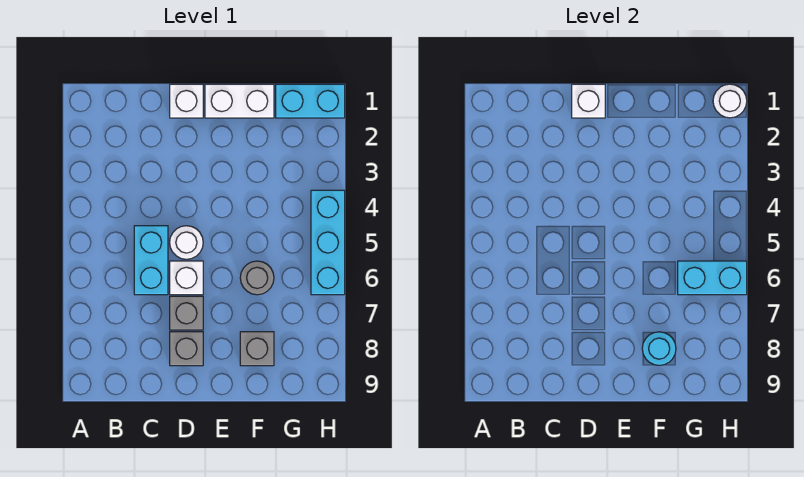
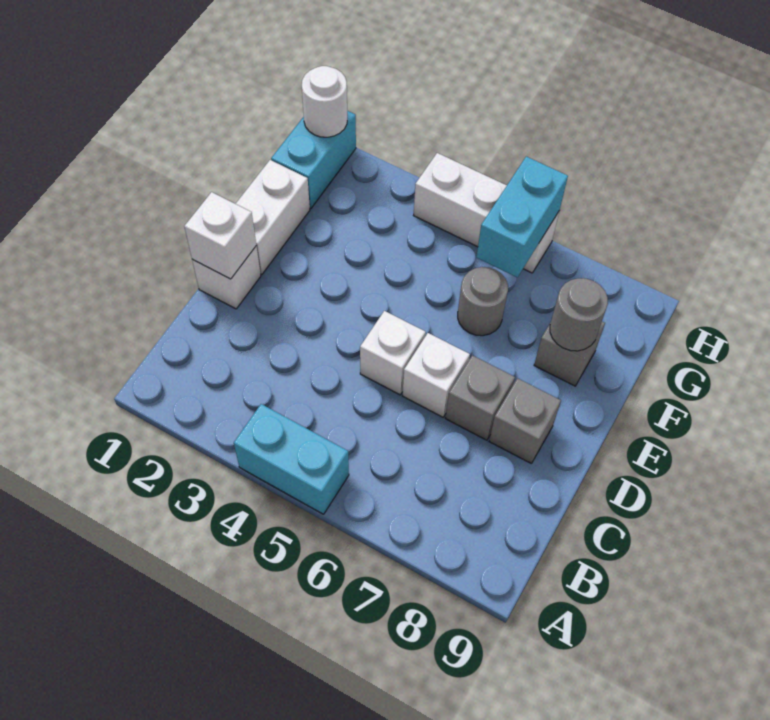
cyan brick C5:C6 level 1 -> cyan brick A4:A5 level 1
white round brick D5 level 1 -> white brick D5 level 1
cyan round brick F8 level 2 -> grey round brick F8 level 2
cyan brick H4:H6 level 1 -> white brick H4:H6 level 1

